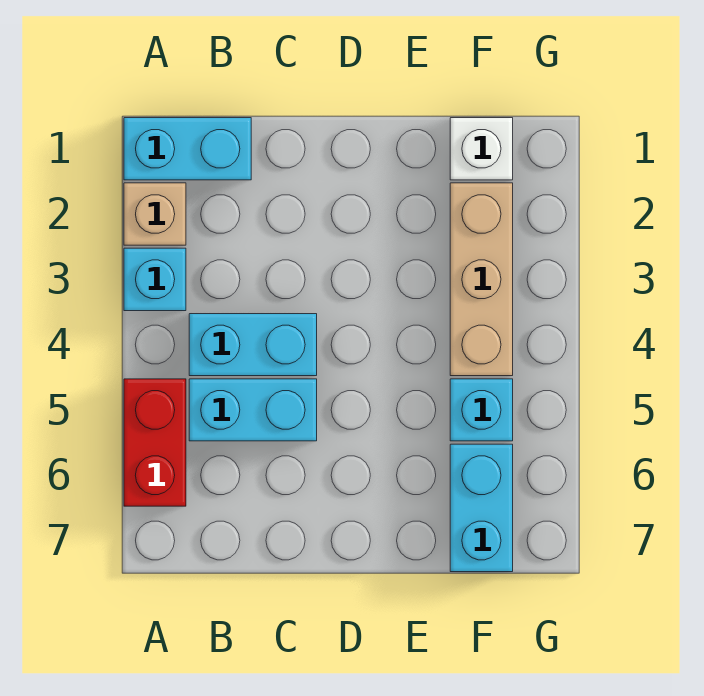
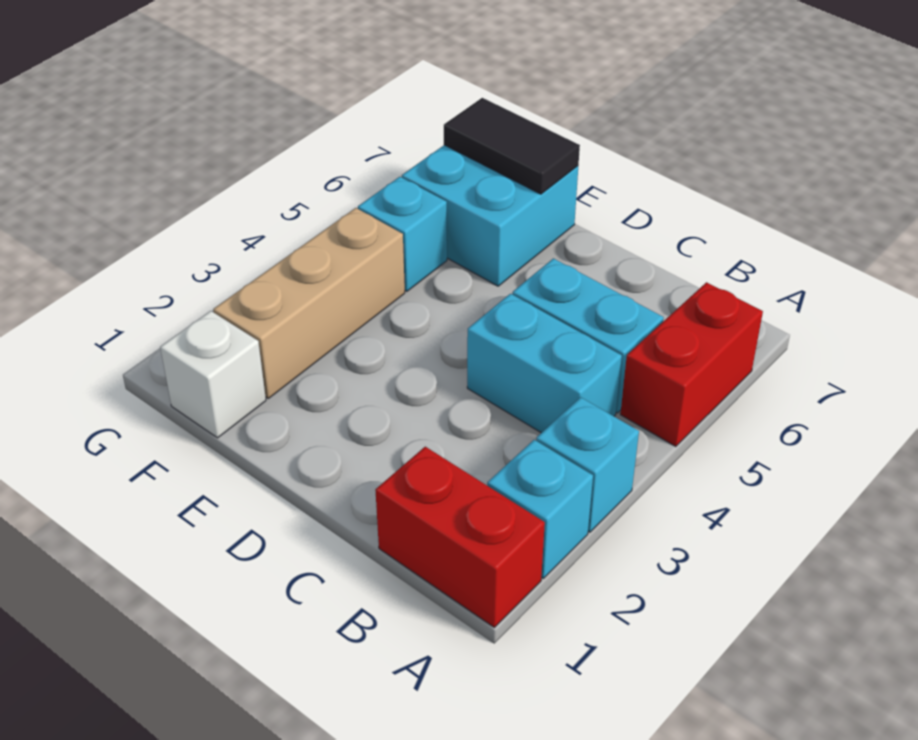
cyan brick A1:B1 level 1 -> red brick A1:B1 level 1
tan brick A2 level 1 -> cyan brick A2 level 1
none -> black tile E7:F7 level 2
cyan brick F6:F7 level 1 -> cyan brick E6:F7 level 1

